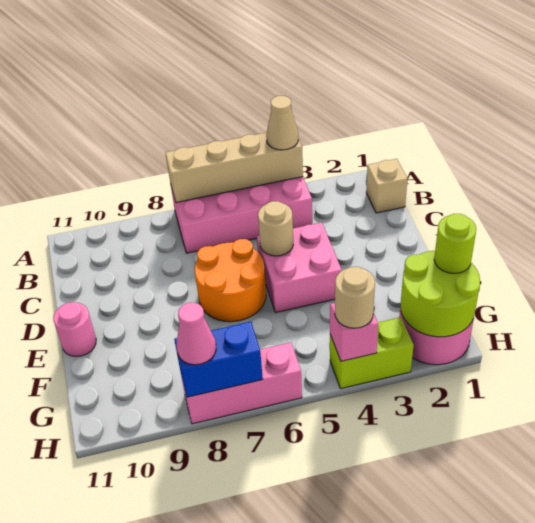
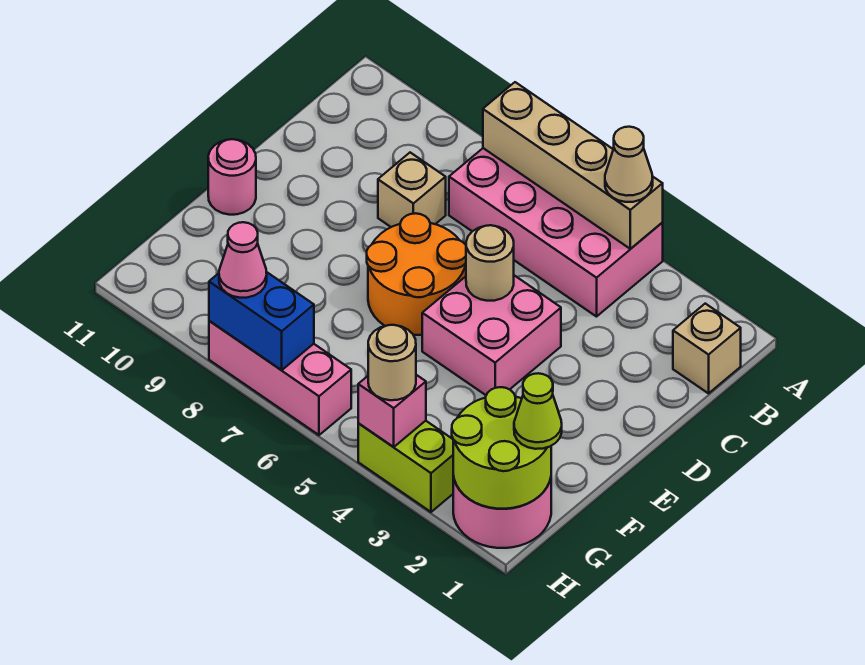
none -> tan brick C8 level 1
lime round brick G1 level 3 -> lime cone G1 level 3

